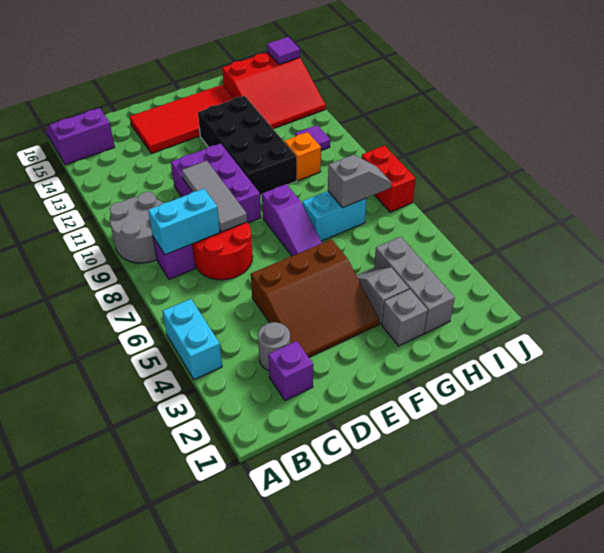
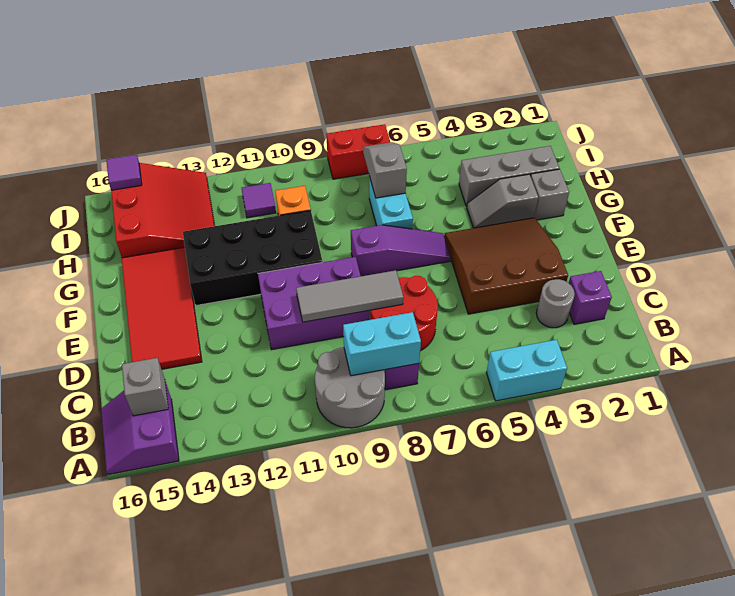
cyan brick B8:C8 level 2 -> cyan brick B8:B9 level 2
none -> grey brick B15 level 2
brown slope D3:F5 level 1 top 5 -> brown slope D3:F5 level 1 top D

